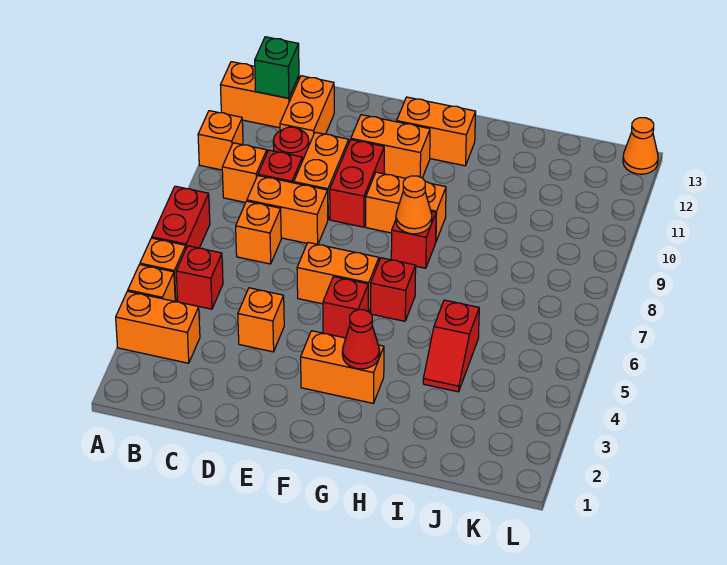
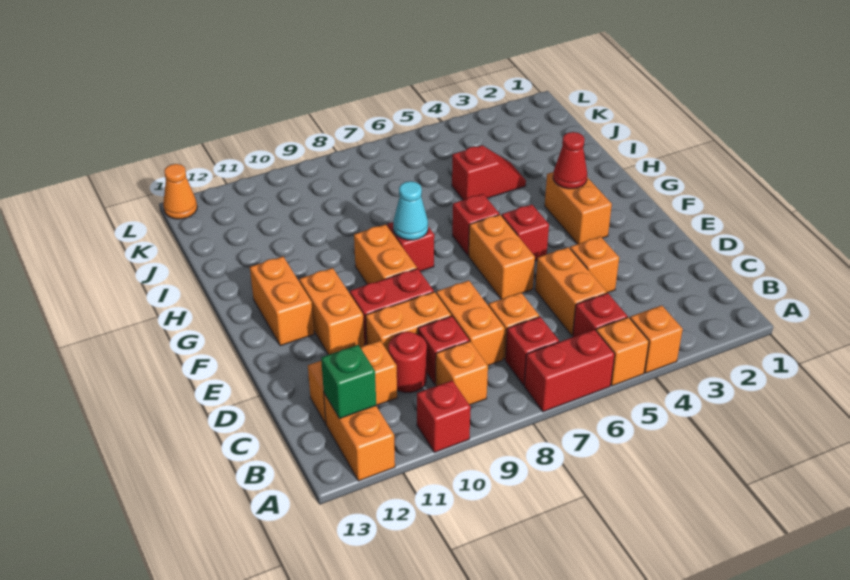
orange brick A3:B3 level 1 -> orange brick C5:D5 level 1
orange brick A10 level 1 -> red brick A10 level 1
none -> red brick B7 level 1
orange cone G8 level 2 -> cyan cone G8 level 2

